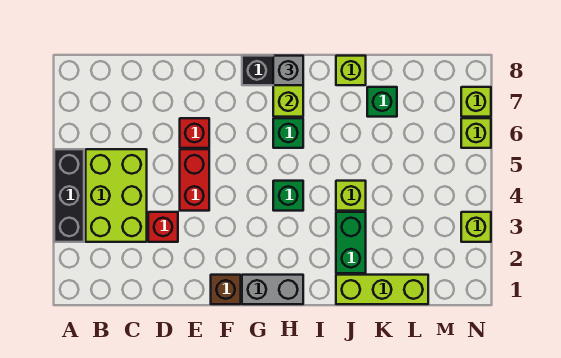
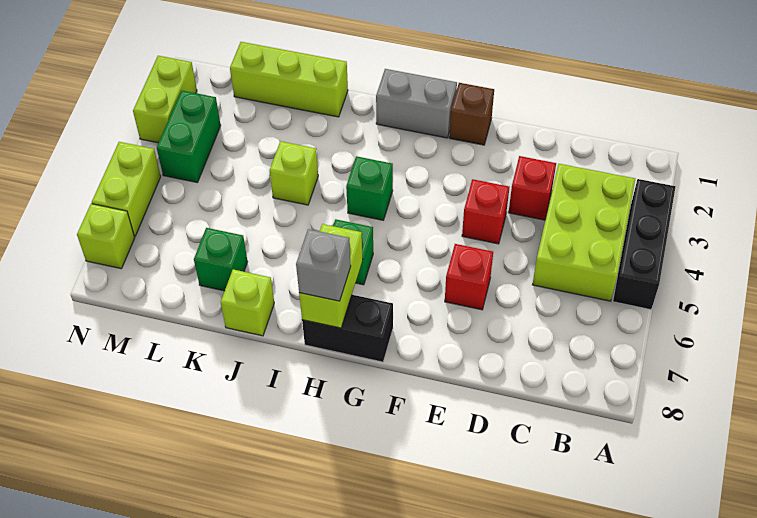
red brick E4:E5 level 1 -> red brick E4 level 1
green brick J2:J3 level 1 -> green brick M3:M4 level 1
lime brick N3 level 1 -> lime brick N2:N3 level 1
lime brick N6 level 1 -> lime brick N5:N6 level 1

